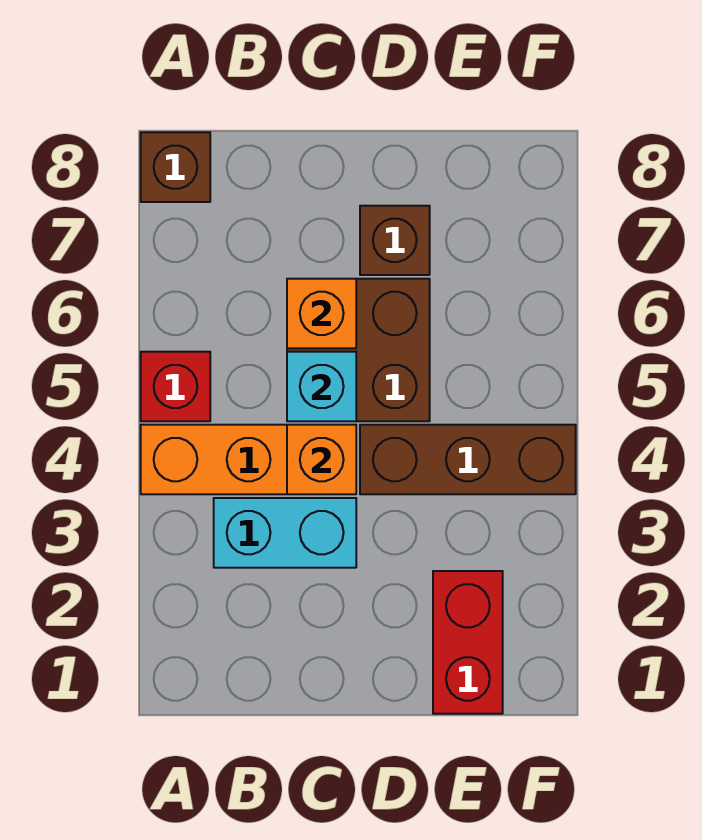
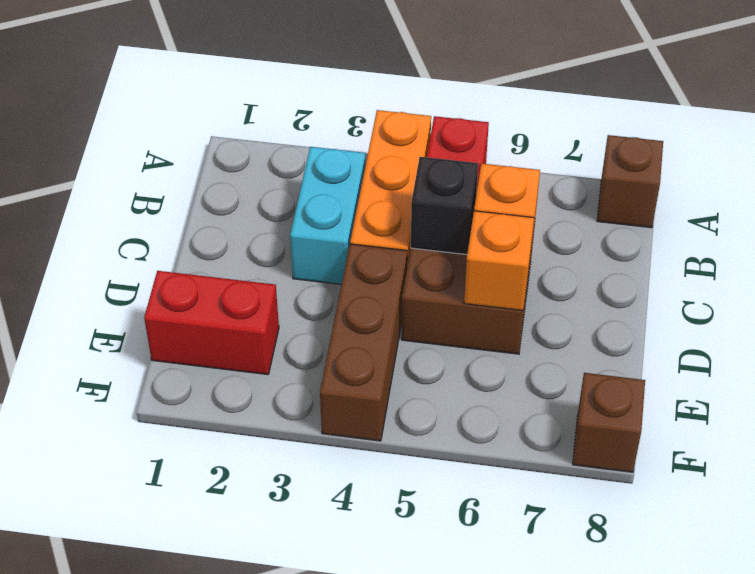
orange brick C4 level 2 -> orange brick D6 level 2
cyan brick C5 level 2 -> black brick C5 level 2
brown brick D7 level 1 -> brown brick F8 level 1

